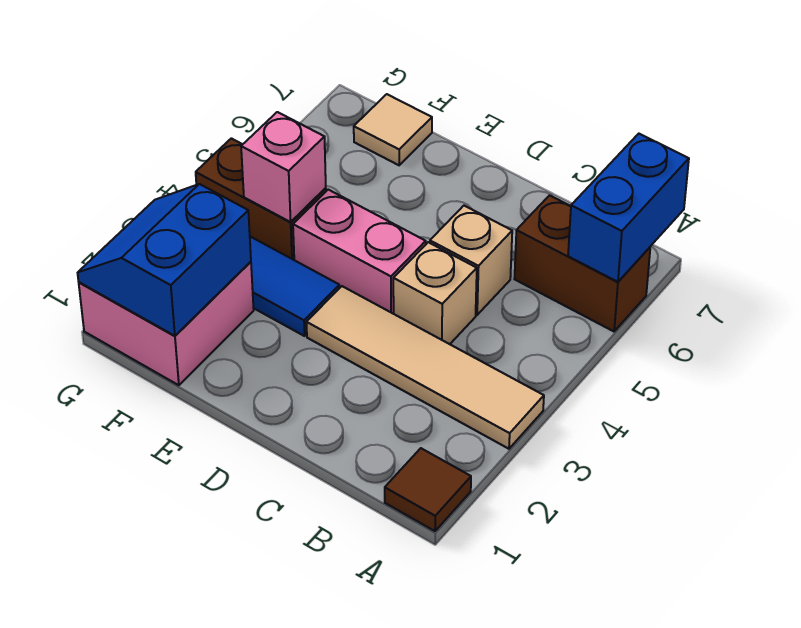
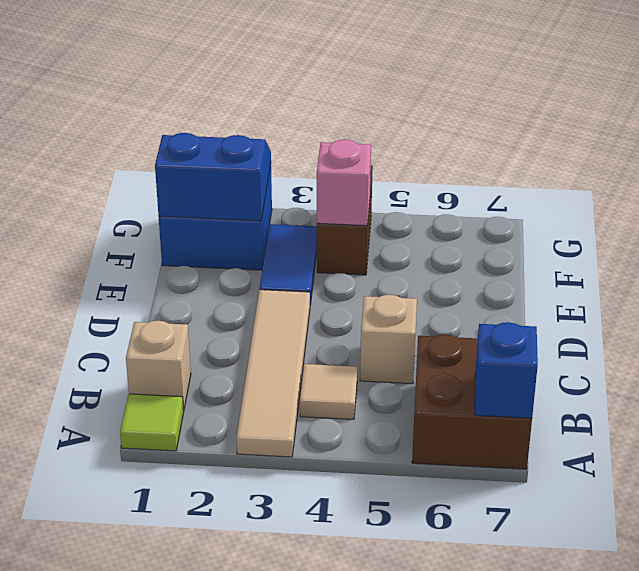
brown tile A1 level 1 -> lime tile A1 level 1
brown brick A6:B6 level 1 -> brown brick A6:B7 level 1
blue brick A6:A7 level 2 -> blue brick A7 level 2
tan brick C4 level 1 -> tan brick B1 level 1
pink brick D4:E4 level 1 -> none
pink brick F1:G2 level 1 -> blue brick F1:G2 level 1
tan tile F7 level 1 -> tan tile B4 level 1

